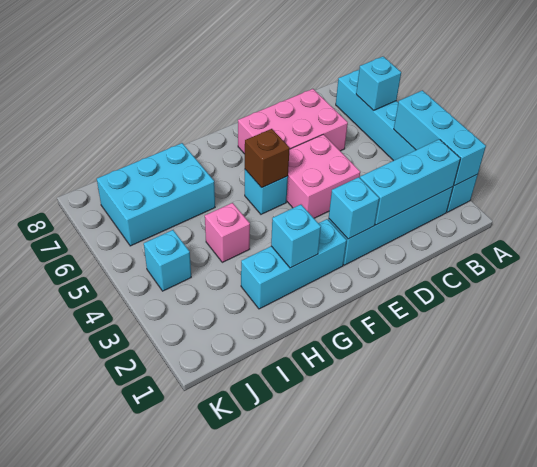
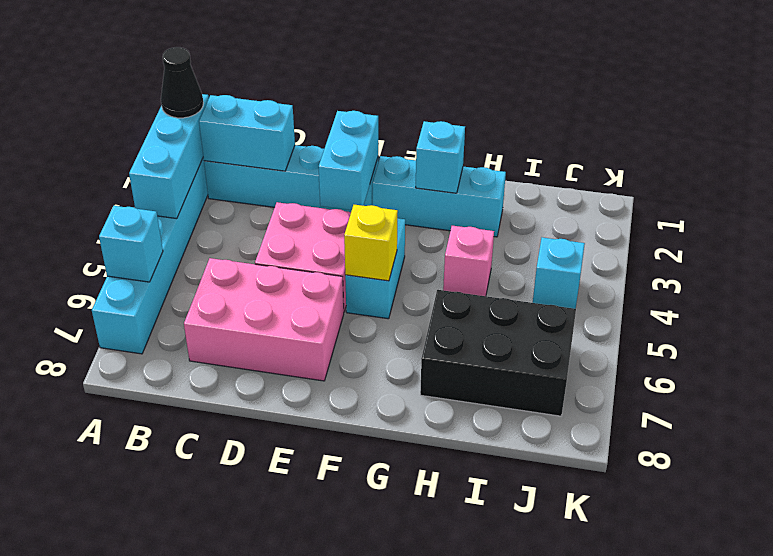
none -> black cone A2 level 3
cyan brick B2:D2 level 2 -> cyan brick B2:C2 level 2
cyan brick E2 level 2 -> cyan brick E2:E3 level 2
cyan brick F5 level 1 -> cyan brick F4:F5 level 1
brown brick F5 level 2 -> yellow brick F5 level 2
cyan brick H6:J7 level 1 -> black brick H6:J7 level 1

